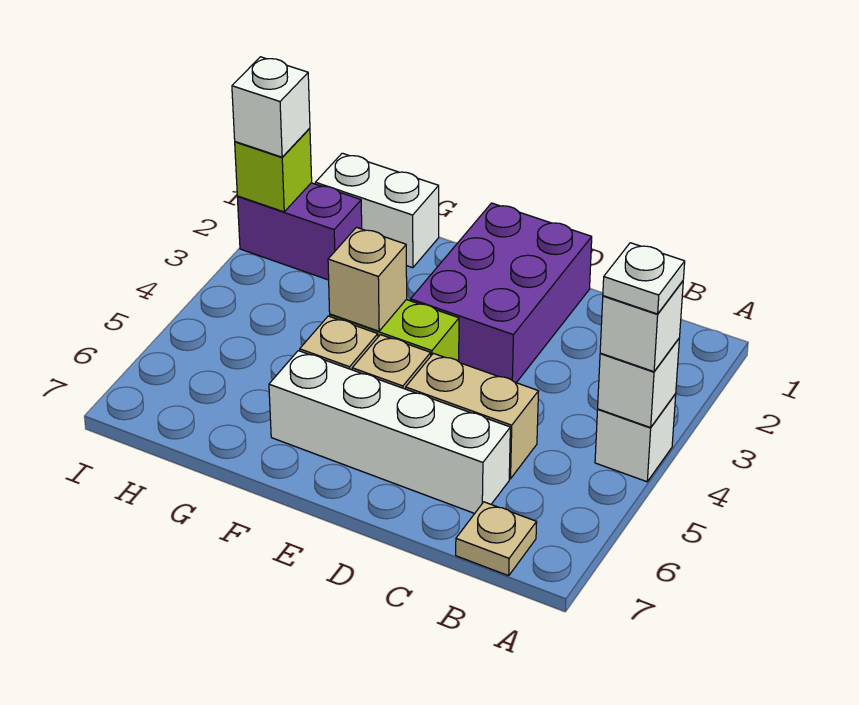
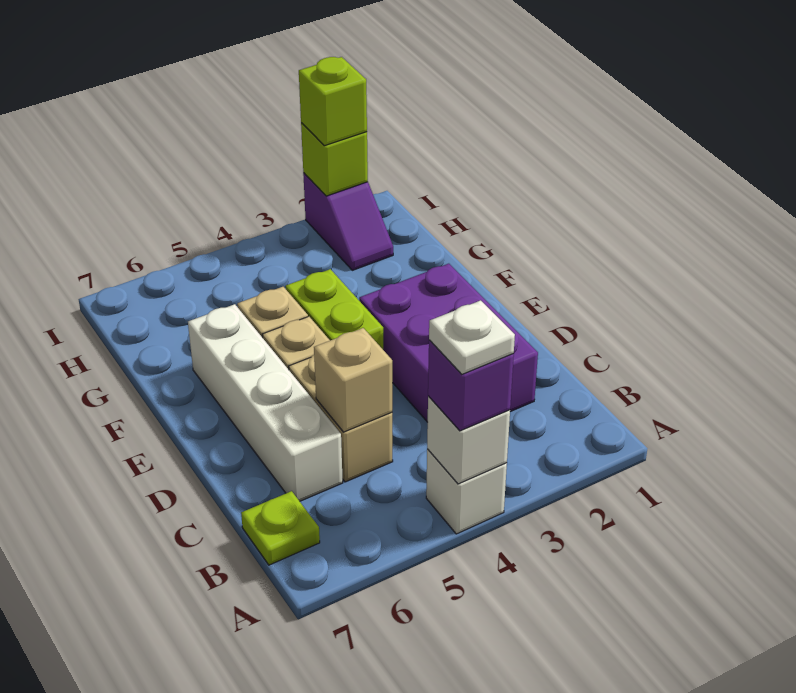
white brick A4 level 3 -> purple brick A4 level 3
tan plate B7 level 1 -> lime plate B7 level 1
purple brick D1:E3 level 1 -> purple brick C2:E3 level 1
tan brick F4 level 2 -> tan brick C5 level 2
white brick G1:H1 level 1 -> none
purple brick H2:I2 level 1 -> purple slope H2:I2 level 1 top I
white brick I2 level 3 -> lime brick I2 level 3

